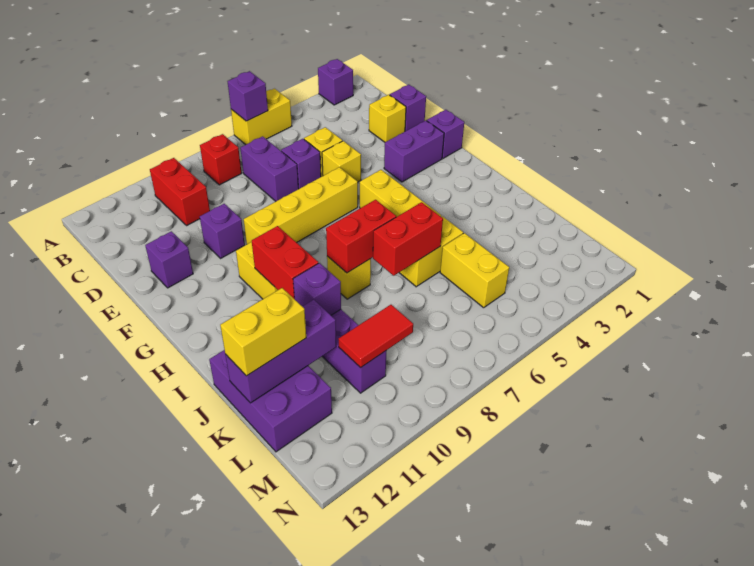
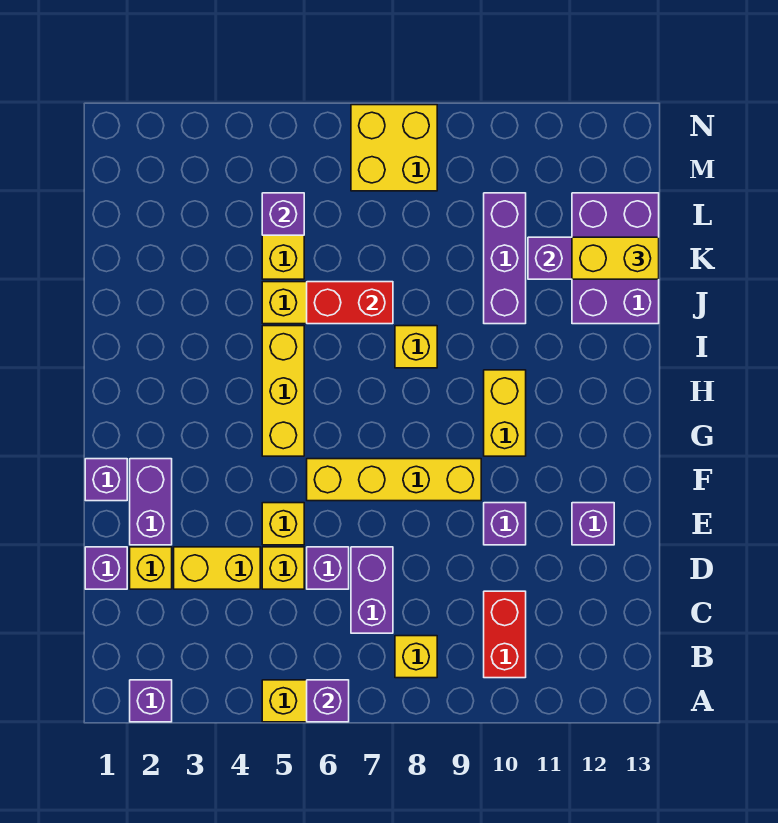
red brick B8 level 1 -> yellow brick B8 level 1
none -> yellow brick D3:D4 level 1
purple brick F2:F3 level 1 -> purple brick E2:F2 level 1
red brick H10:I10 level 2 -> none
red brick I7:I8 level 2 -> none
purple brick J10 level 2 -> purple brick L5 level 2
red tile L9:L10 level 2 -> none
none -> yellow brick M7:N8 level 1

